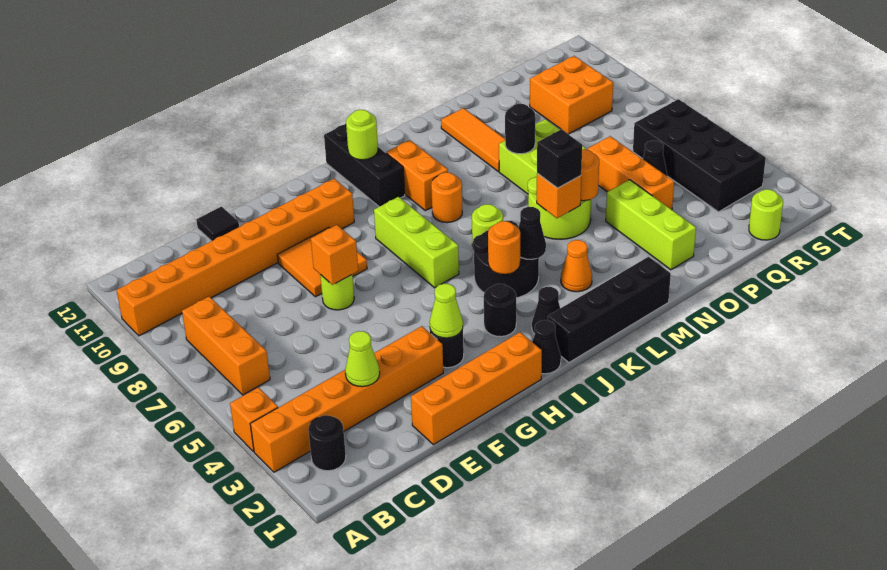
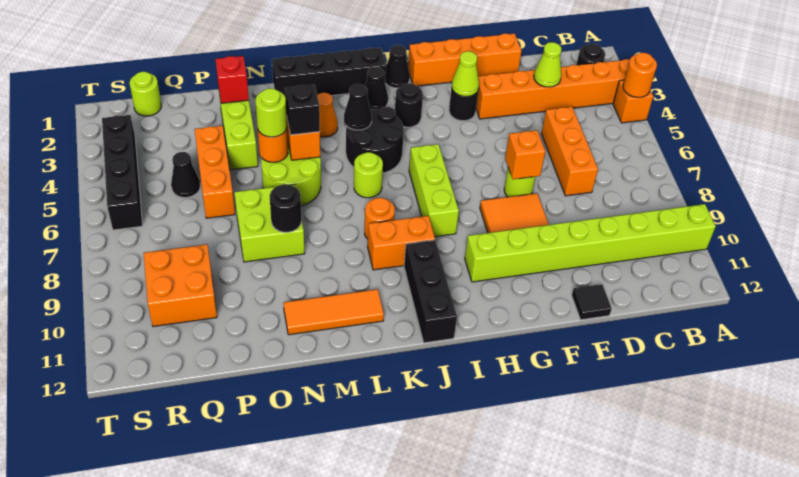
orange brick A10:H10 level 1 -> lime brick A10:H10 level 1
orange brick B6:B8 level 1 -> orange brick D5:D7 level 1
orange round brick J4 level 2 -> orange round brick A4 level 2
lime round brick J11 level 2 -> lime round brick N5 level 3
orange brick K9:K10 level 1 -> orange brick J9:K9 level 1
orange tile N9:N11 level 1 -> orange tile L11:N11 level 1
none -> red brick O2 level 2
black brick R3:S6 level 1 -> black brick S3:S6 level 1

